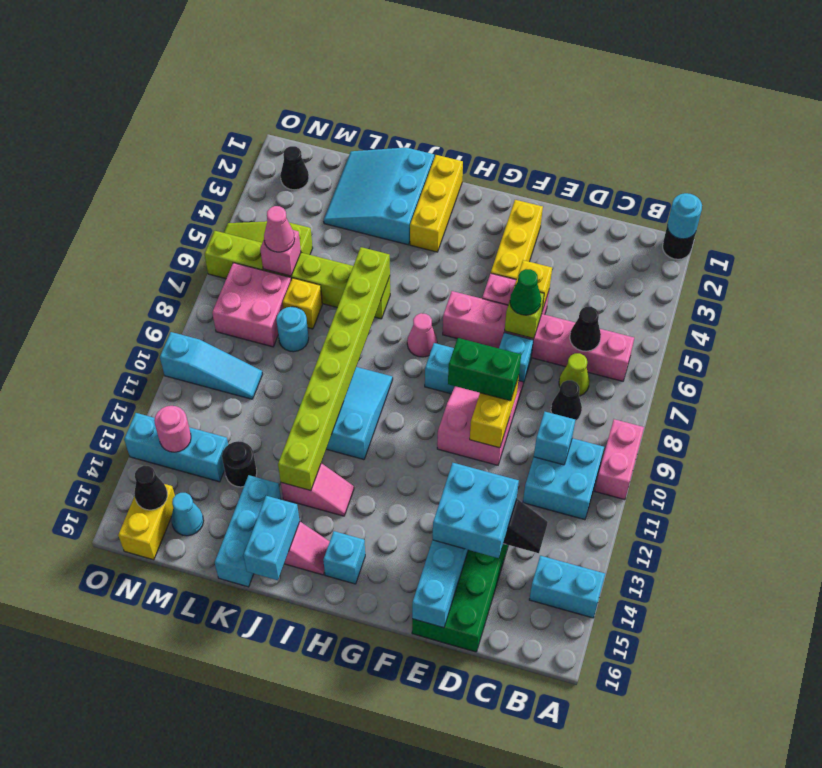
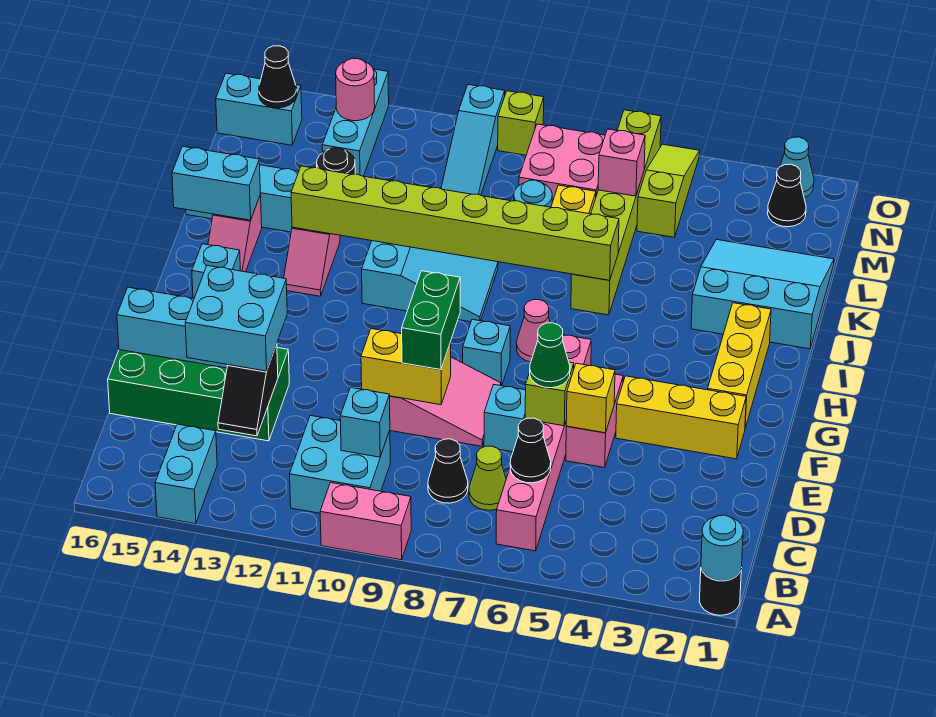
yellow brick I1:I3 level 1 -> yellow brick G2:I2 level 1
pink cone M6 level 3 -> none
cyan cone M15 level 1 -> cyan cone O2 level 1
yellow brick N15:N16 level 1 -> cyan brick N15:N16 level 1
none -> lime brick O9 level 1

